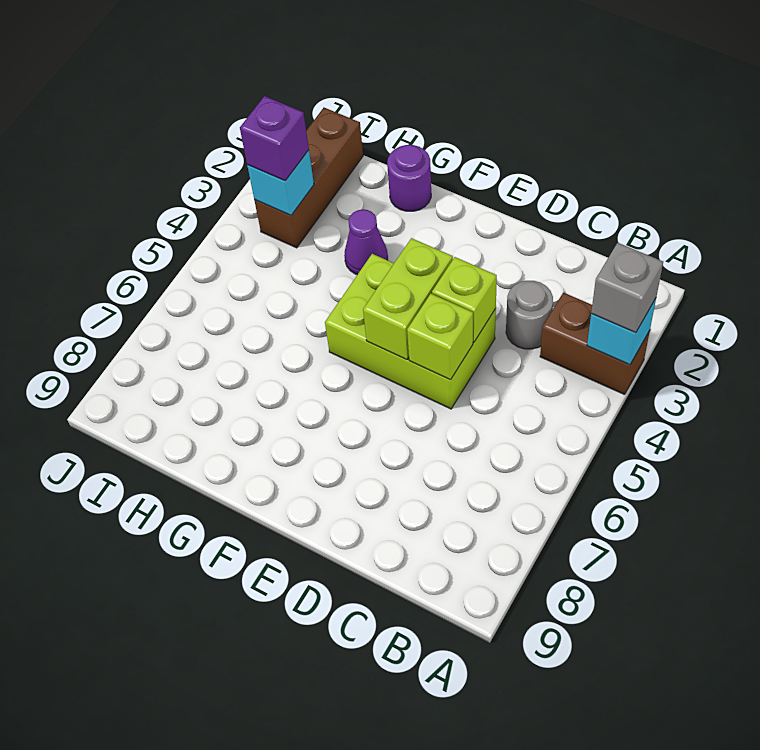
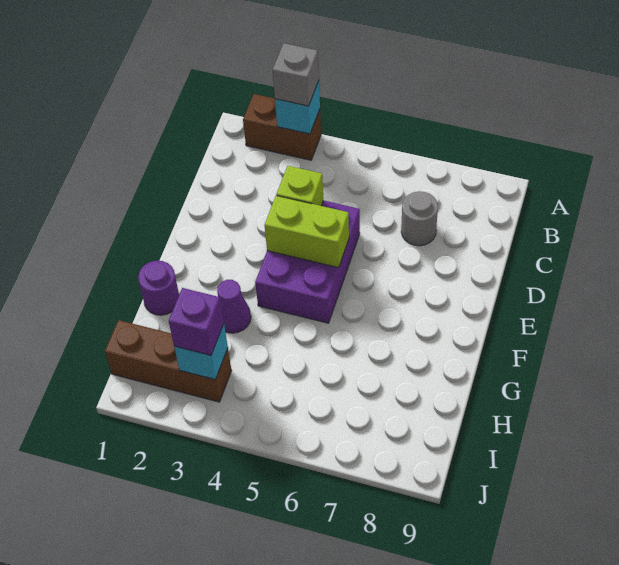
brown brick A3:B3 level 1 -> brown brick A2:A3 level 1
grey round brick C3 level 1 -> grey round brick C7 level 1
lime brick D4:F5 level 1 -> purple brick D4:F5 level 1
lime brick D5 level 2 -> none

